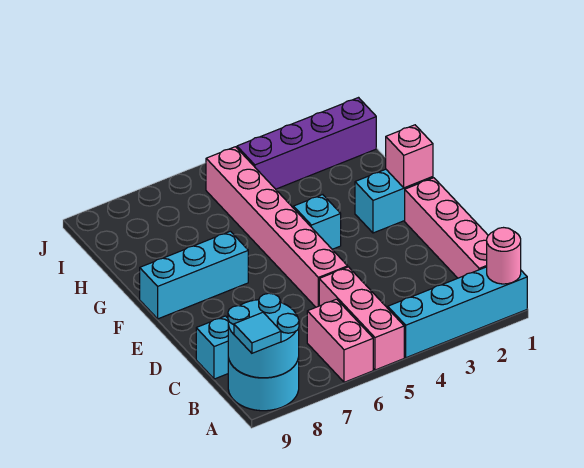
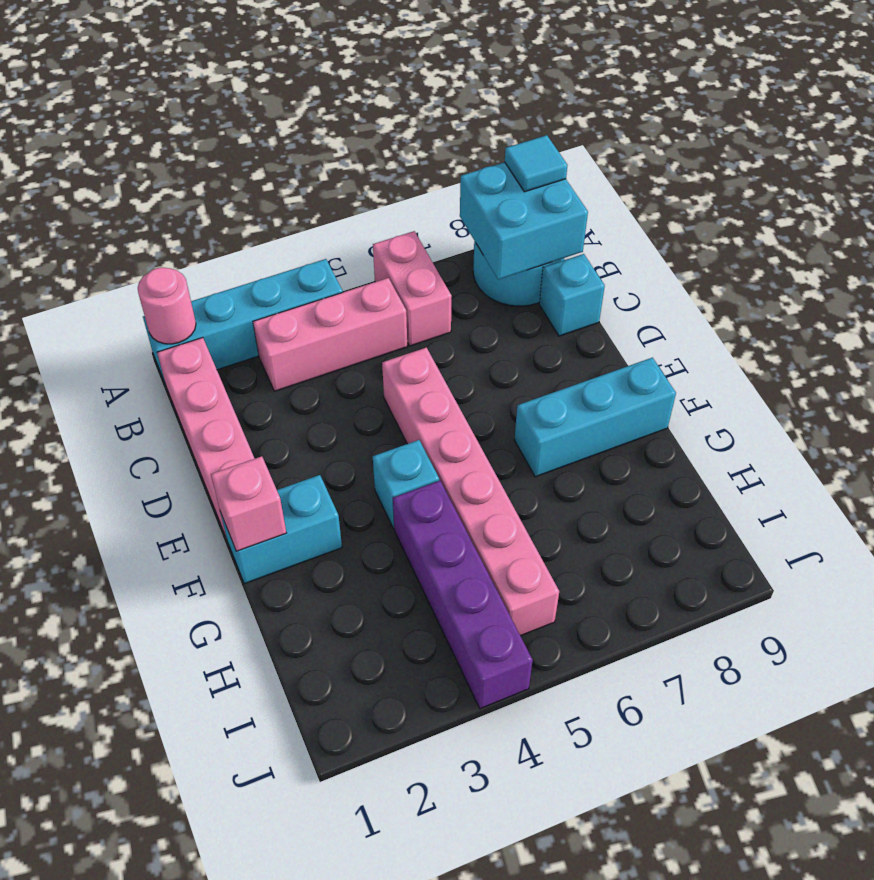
pink brick A5:C5 level 1 -> pink brick B3:B5 level 1
cyan round brick A8:B9 level 2 -> cyan brick A8:B9 level 2
purple brick I1:I4 level 1 -> purple brick G4:J4 level 1

